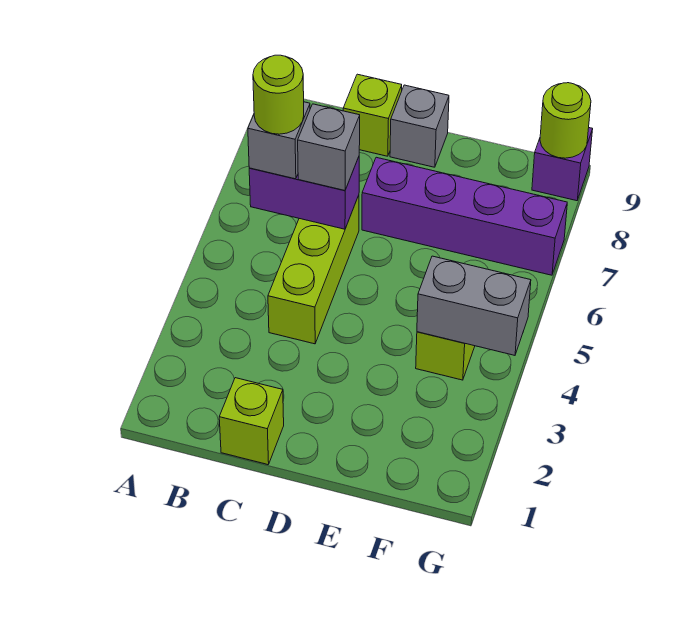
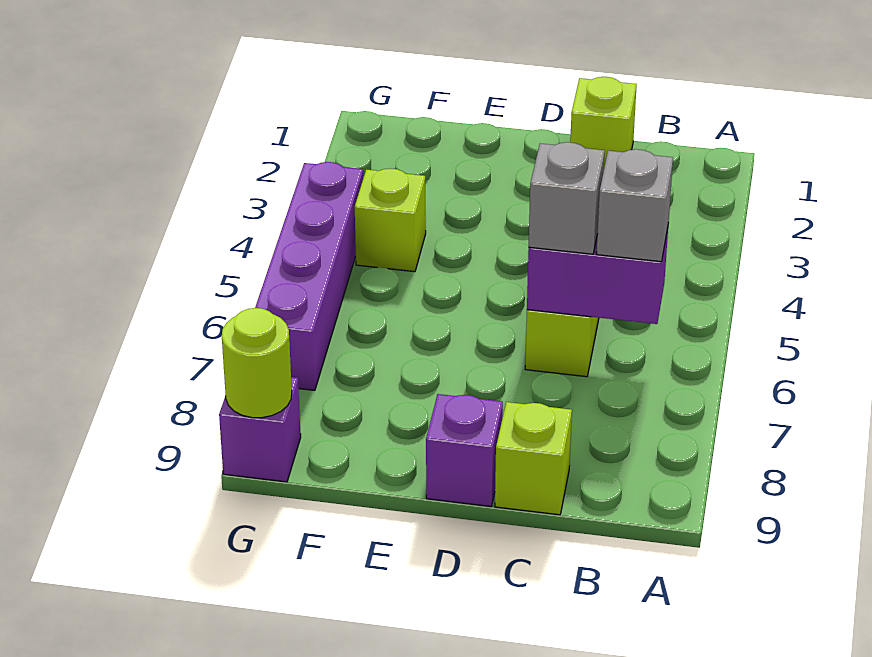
lime round brick B6 level 4 -> none
purple brick D7:G7 level 1 -> purple brick G4:G7 level 1
grey brick D9 level 1 -> purple brick D9 level 1
grey brick F4:G4 level 2 -> none

